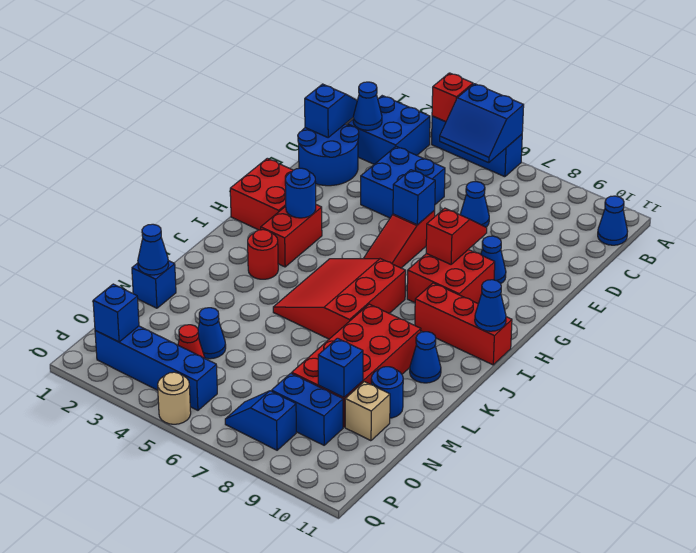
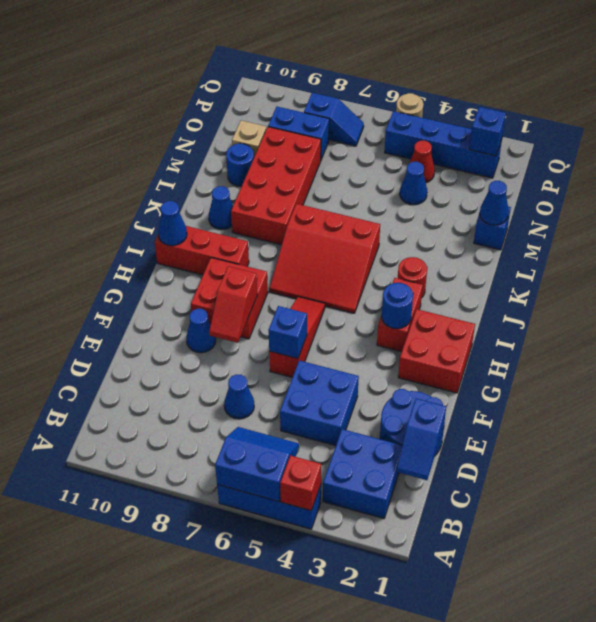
blue cone B11 level 1 -> none
blue cone C2 level 2 -> none
red slope I5:K7 level 1 top 7 -> red slope I5:K7 level 1 top K
blue brick N9 level 2 -> none

